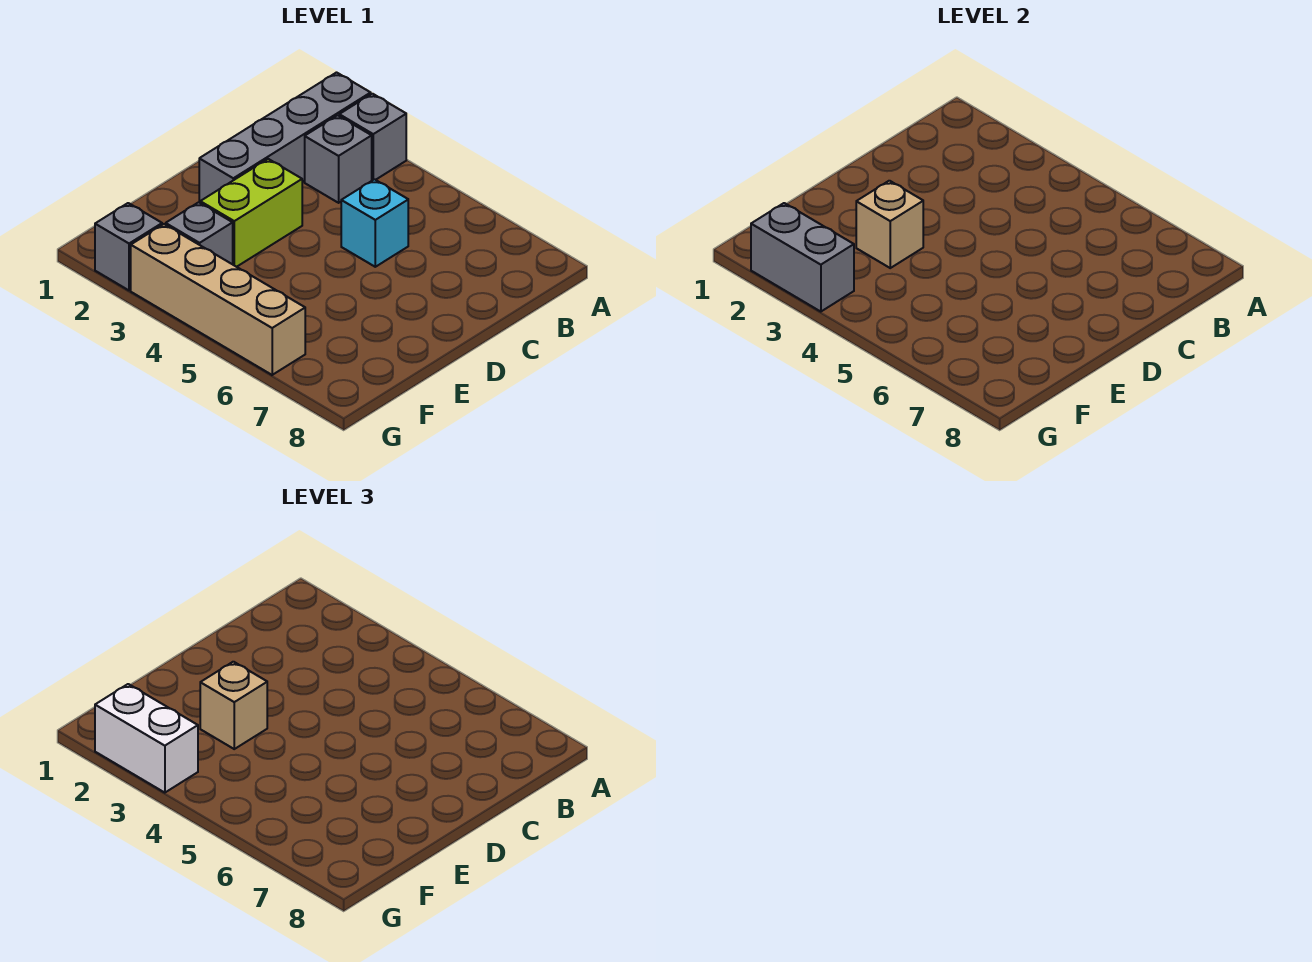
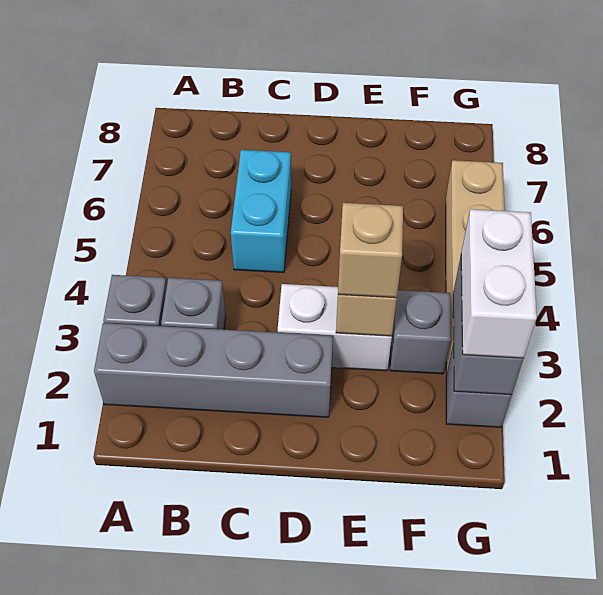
cyan brick C5 level 1 -> cyan brick C5:C6 level 1
lime brick D3:E3 level 1 -> white brick D3:E3 level 1

